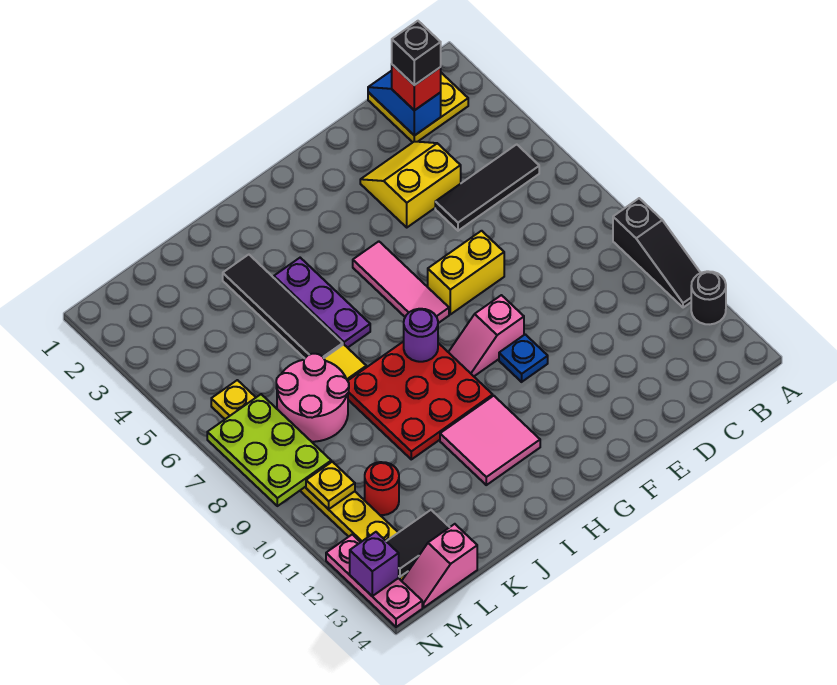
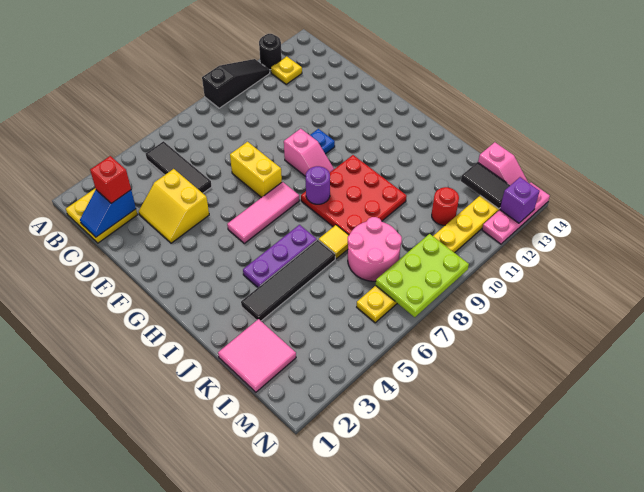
black brick C2 level 4 -> none
pink tile H11:I12 level 1 -> pink tile K1:L2 level 1
yellow plate M10 level 2 -> yellow plate B12 level 1

